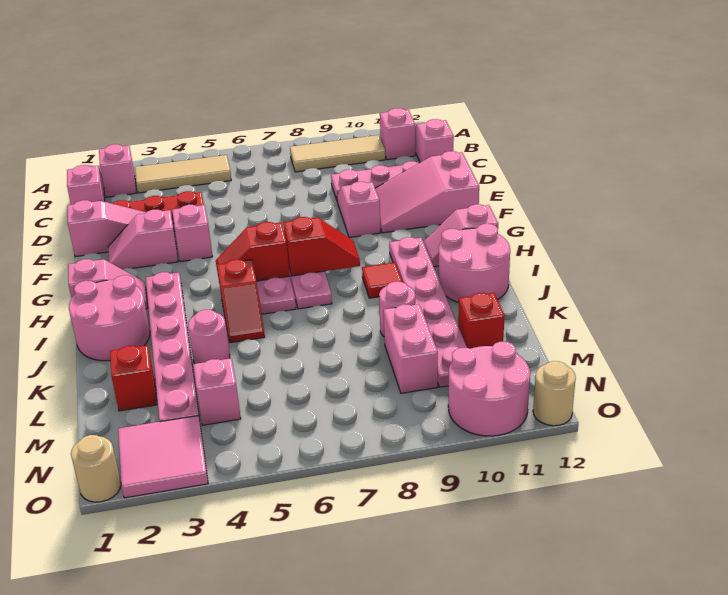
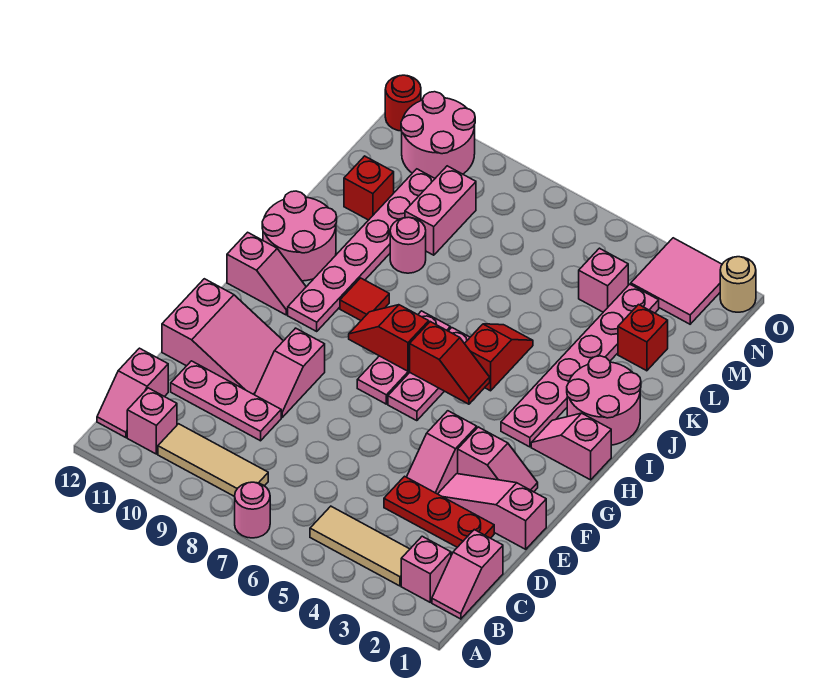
pink round brick K4 level 1 -> pink round brick A7 level 1
tan round brick O12 level 1 -> red round brick O12 level 1

